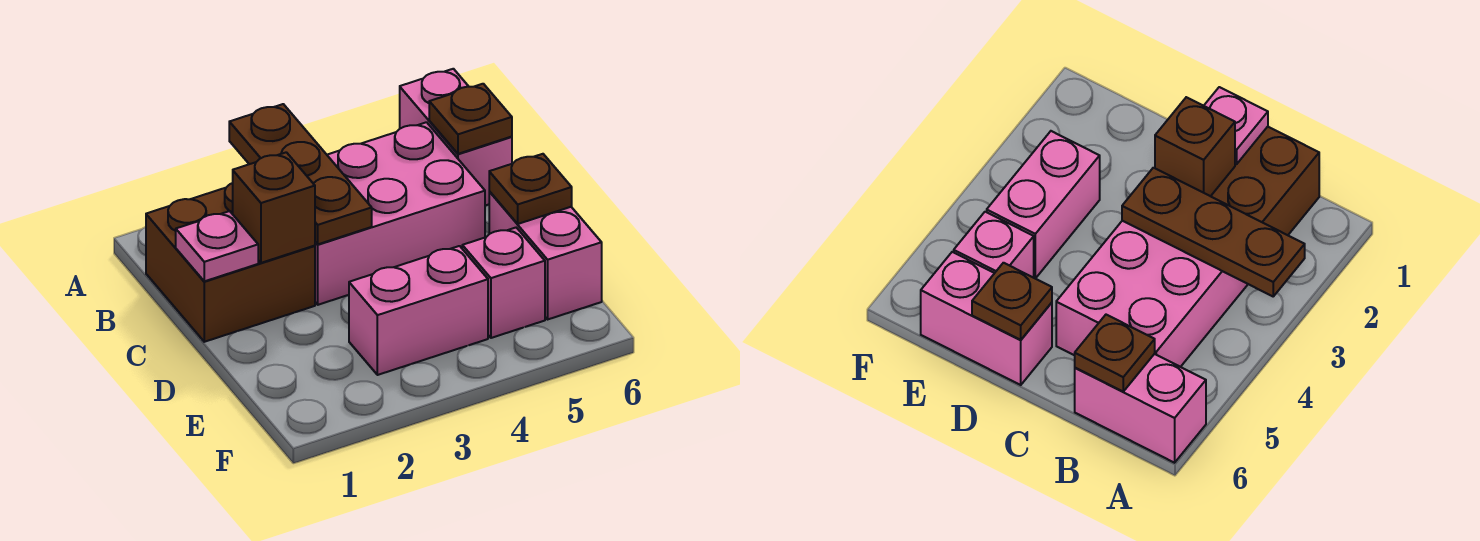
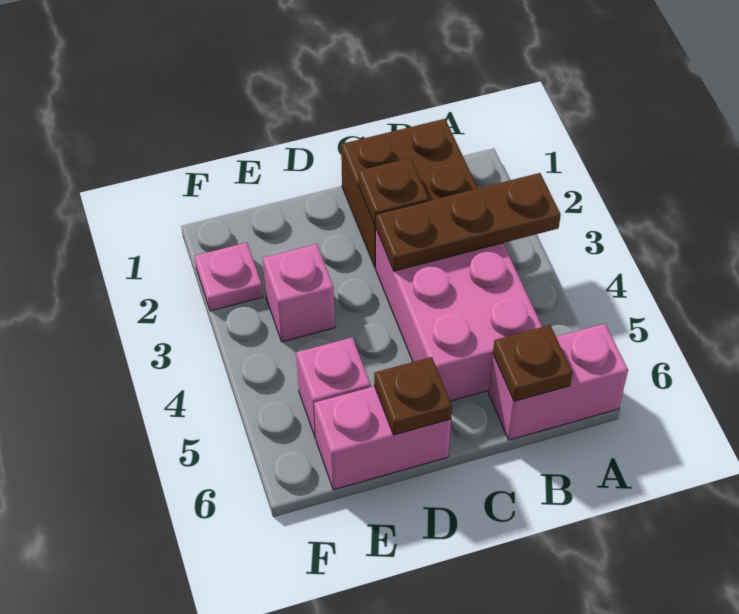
pink plate C1 level 2 -> pink plate F2 level 1
brown brick C2 level 2 -> brown plate C2 level 2
pink brick E3:E4 level 1 -> pink brick E3 level 1

